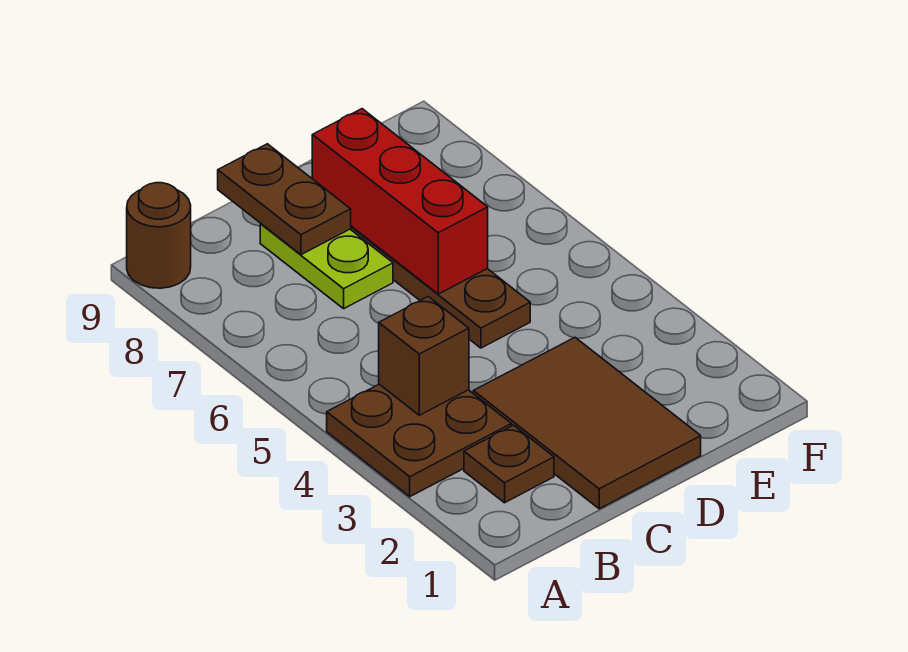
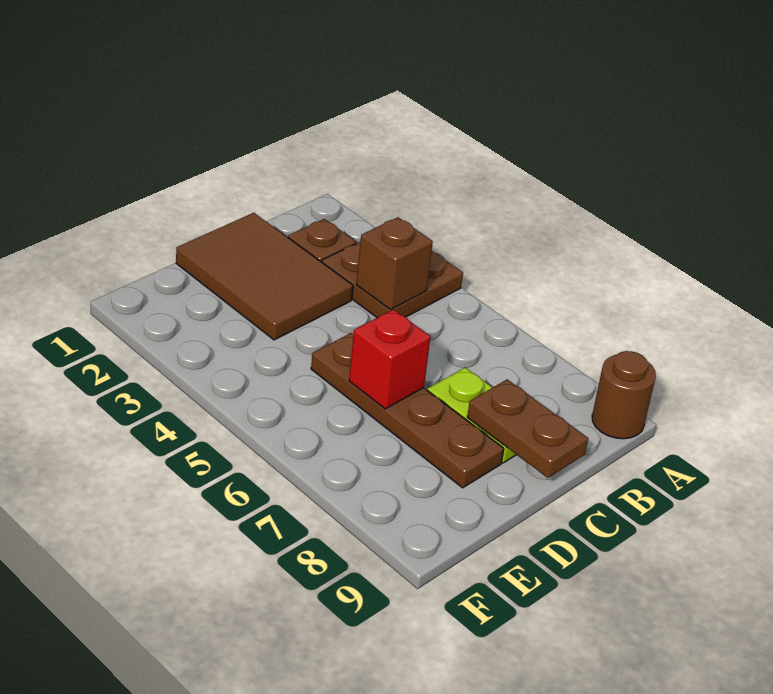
red brick D6:D8 level 2 -> red brick D6 level 2

